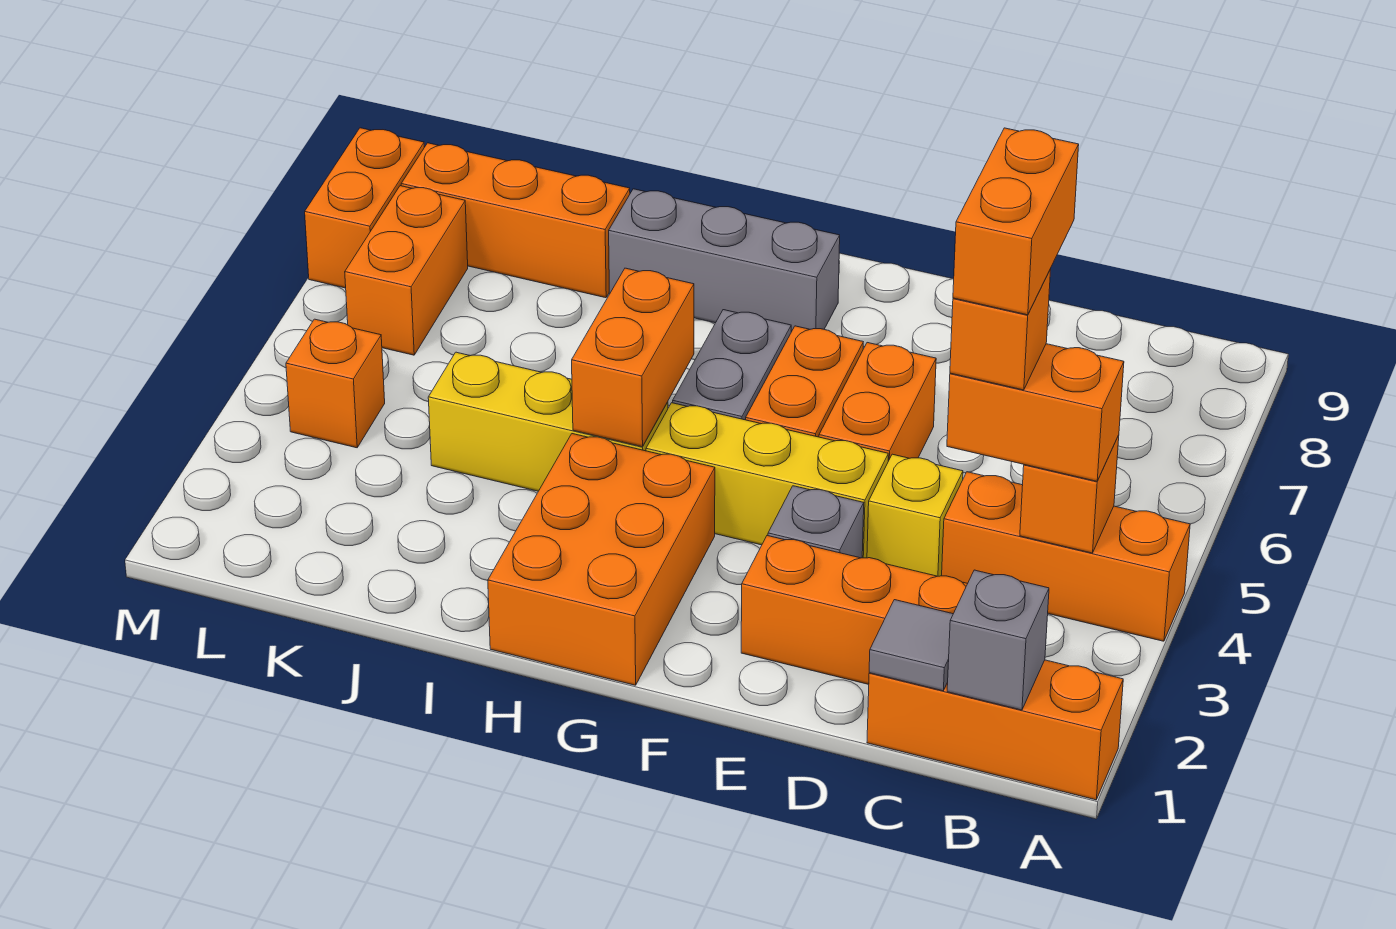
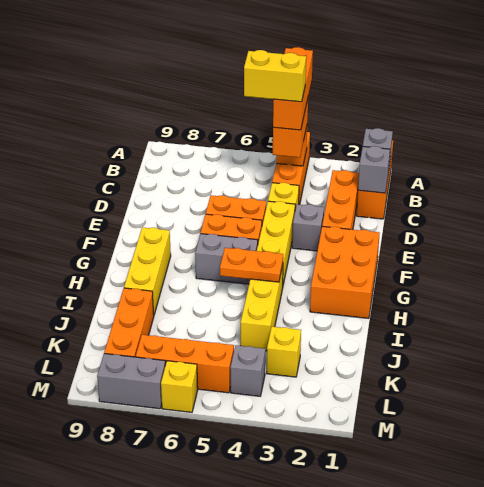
grey tile C1 level 2 -> grey brick C1 level 2
orange brick C4 level 4 -> orange brick A4:C4 level 4
orange brick C4:C5 level 5 -> yellow brick C4:C5 level 5
orange brick G1:H3 level 1 -> orange brick F1:H2 level 1
grey brick G8:I8 level 1 -> yellow brick G8:I8 level 1
orange brick H4:H5 level 2 -> orange plate H4:H5 level 2
none -> yellow brick K3 level 1
orange brick L4 level 1 -> grey brick L4 level 1
orange brick L6:L7 level 1 -> orange brick L5:L7 level 1
none -> yellow brick M6 level 1
orange brick M7:M8 level 1 -> grey brick M7:M8 level 1

